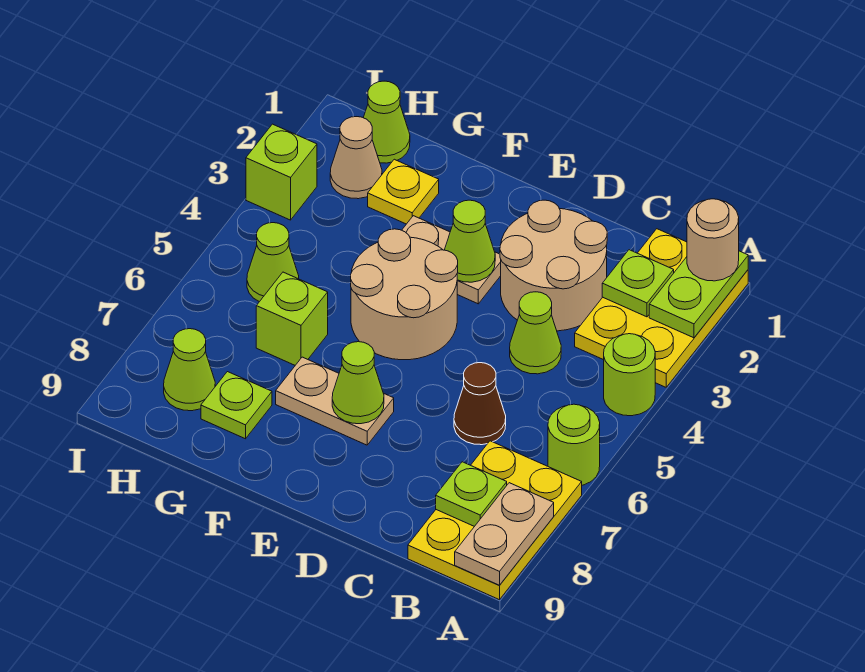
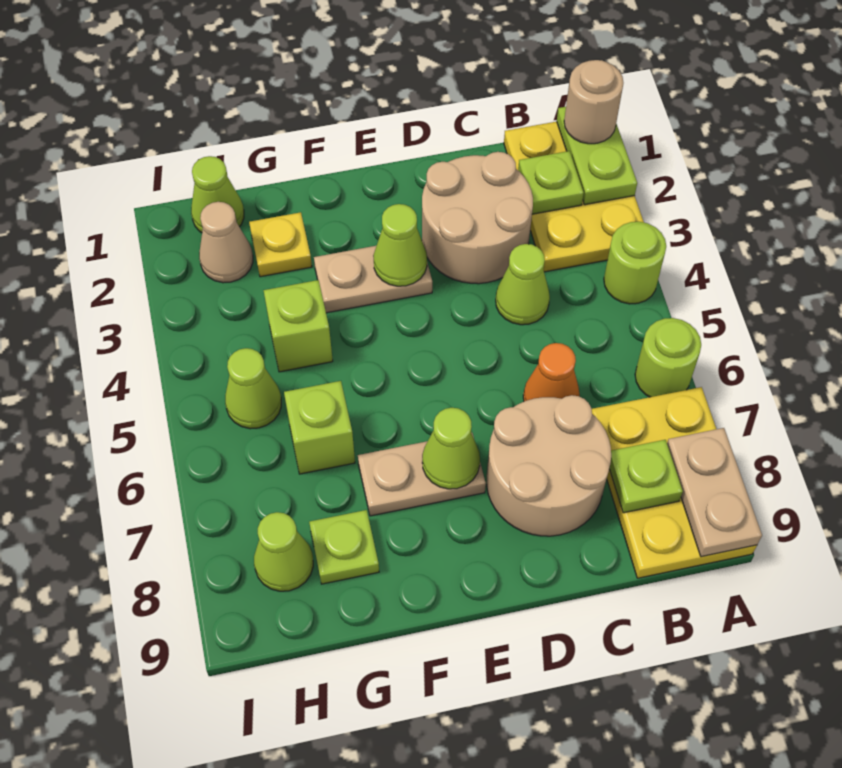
brown cone C6 level 1 -> orange cone C6 level 1
tan round brick E4:F5 level 1 -> tan round brick C7:D8 level 1
lime brick I3 level 1 -> lime brick G4 level 1

